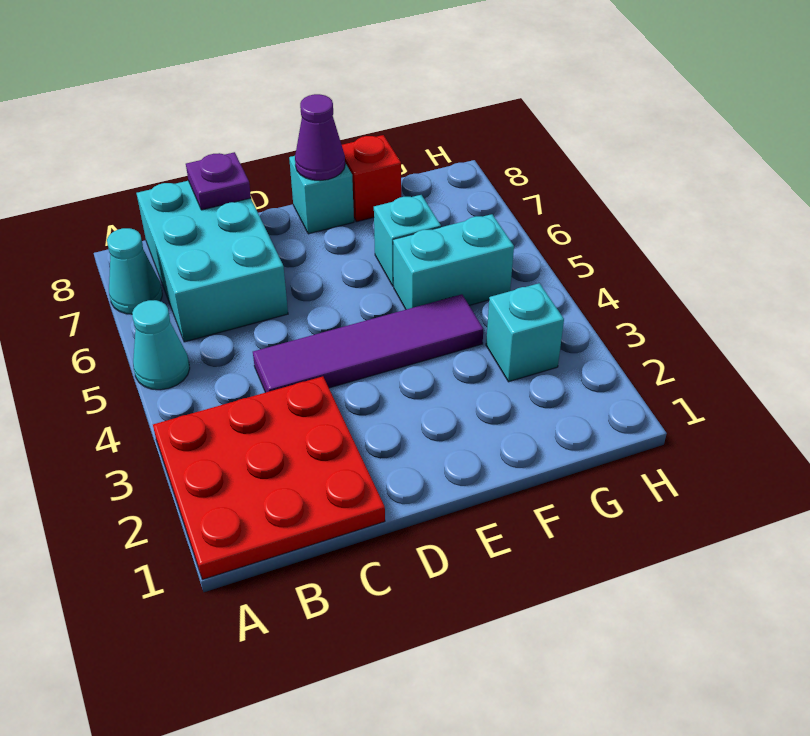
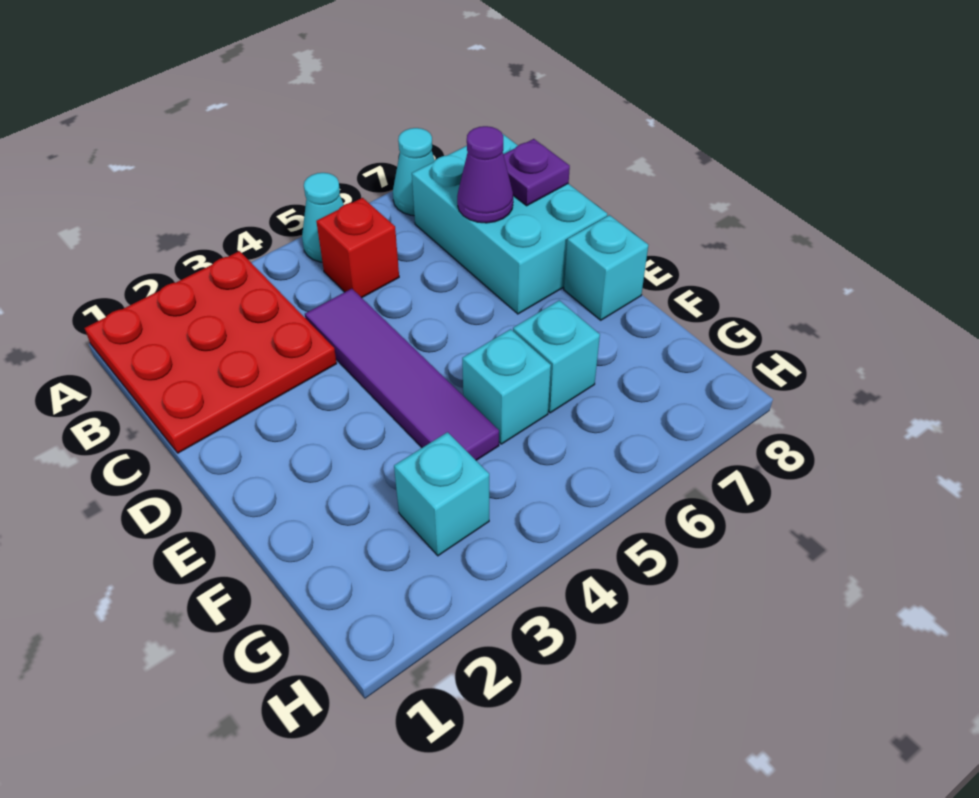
cyan brick B6:C8 level 1 -> cyan brick B7:D8 level 1
purple cone E8 level 2 -> purple cone C7 level 2
cyan brick F5:G5 level 1 -> cyan brick F5 level 1
red brick F8 level 1 -> red brick B5 level 1

